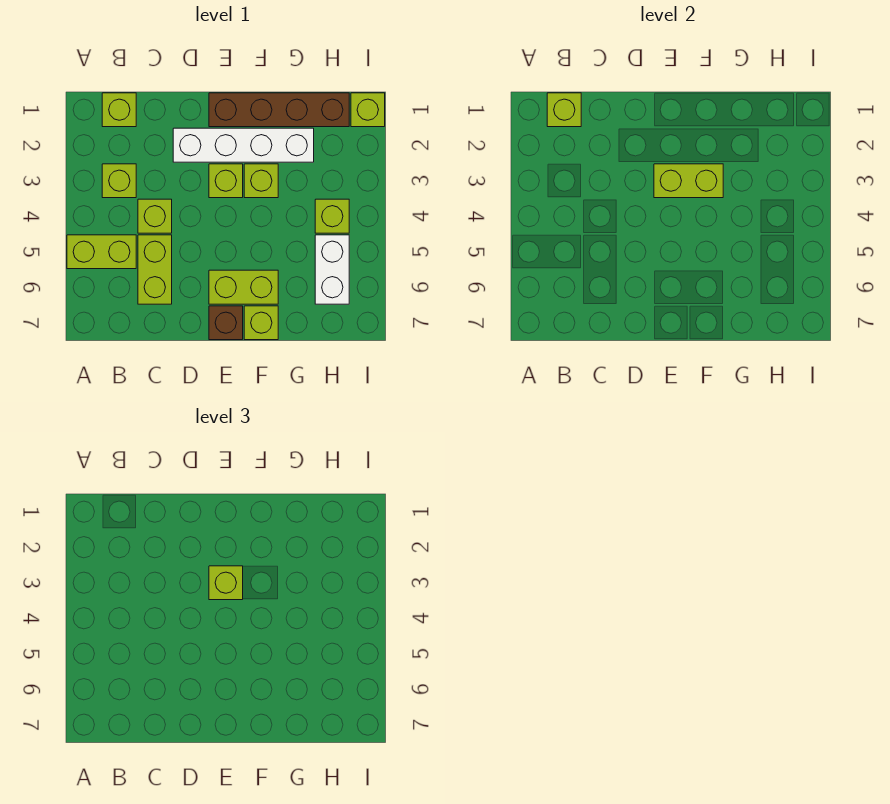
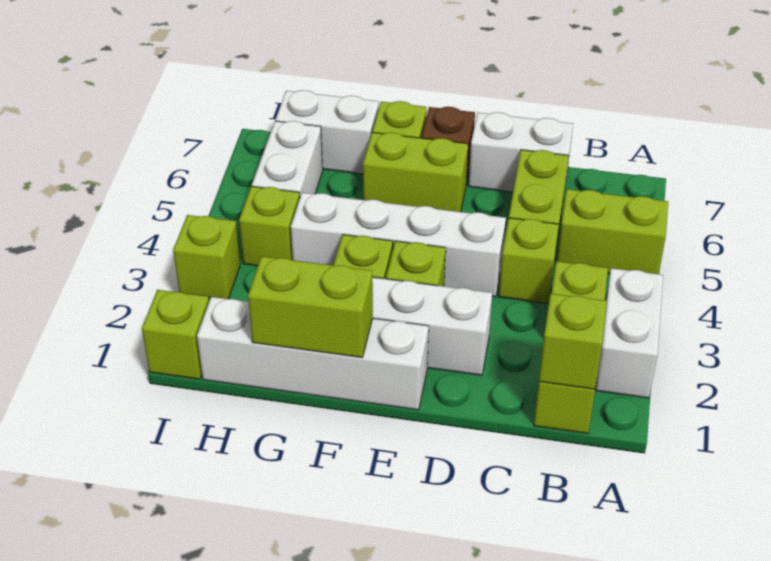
none -> white brick A2:A3 level 1
none -> white brick C7:D7 level 1
none -> white brick D4:G4 level 1
brown brick E1:H1 level 1 -> white brick E1:H1 level 1
lime brick E3:F3 level 2 -> lime brick F1:G1 level 2
lime brick E3 level 3 -> lime brick I3 level 1
none -> white brick G7:H7 level 1

